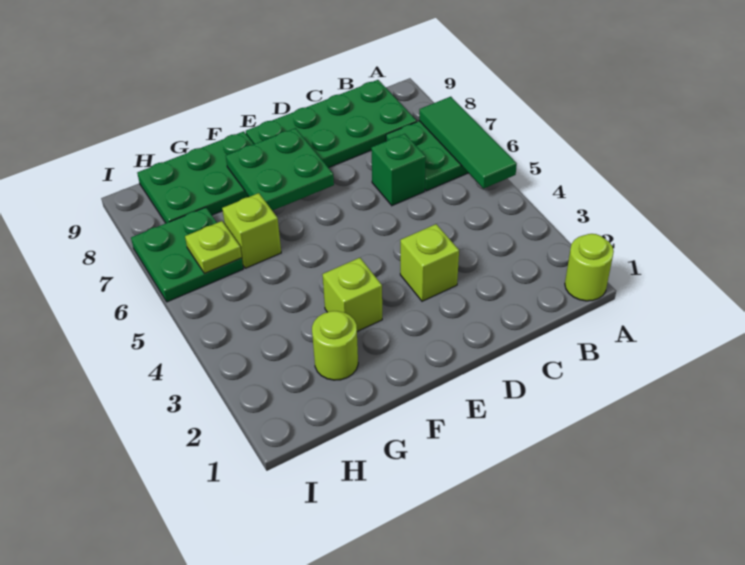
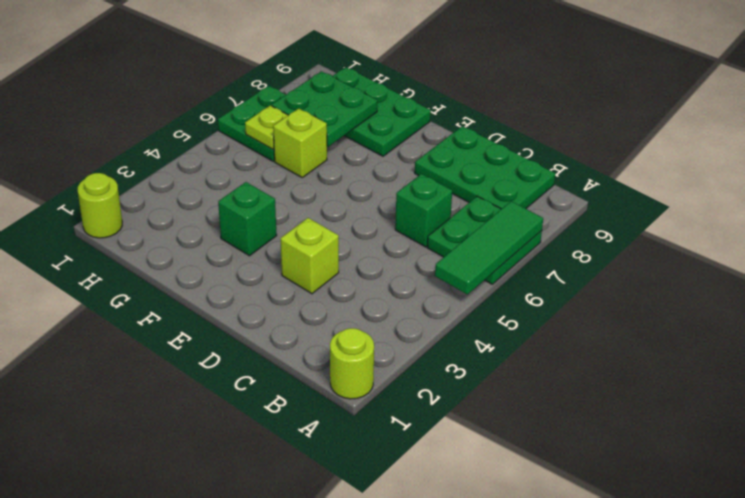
green plate B8:E9 level 1 -> green plate B8:D9 level 1
green plate E7:F8 level 2 -> green plate G7:H8 level 2
lime brick F3 level 1 -> green brick F3 level 1
lime round brick G2 level 1 -> lime round brick I1 level 1

